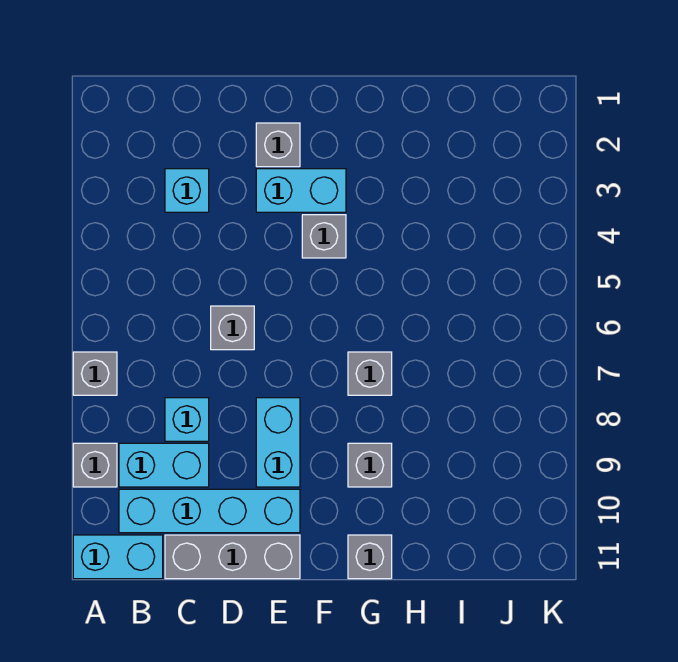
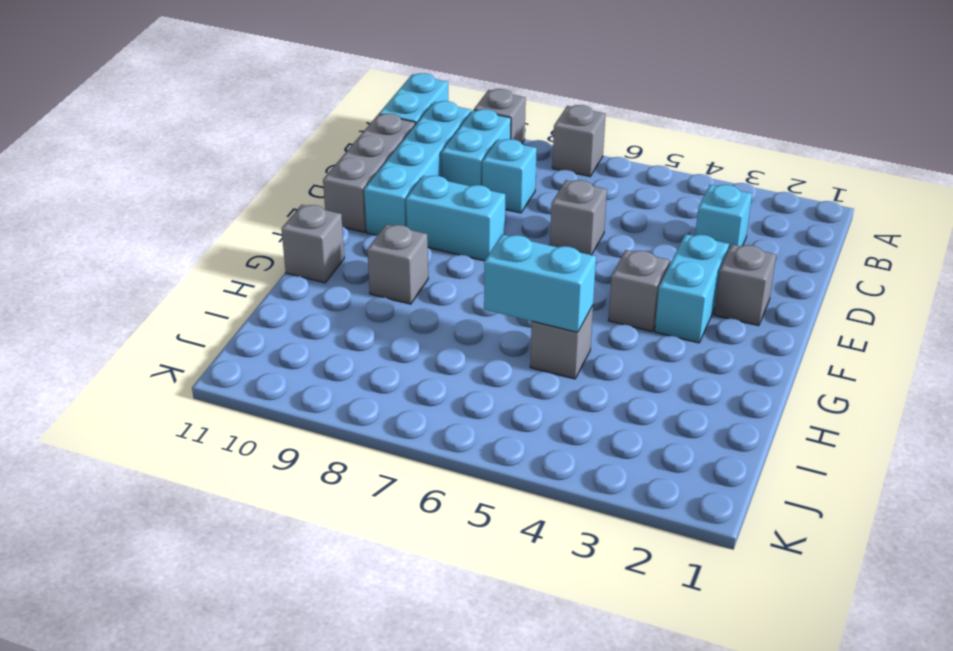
grey brick G7 level 1 -> grey brick H5 level 1
none -> cyan brick H5:H6 level 2

